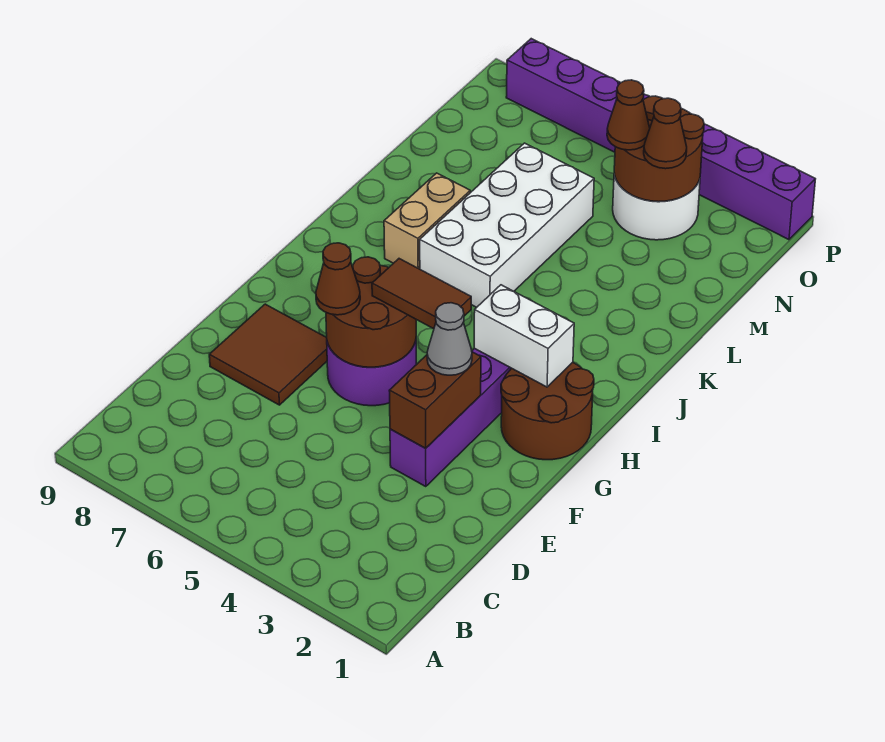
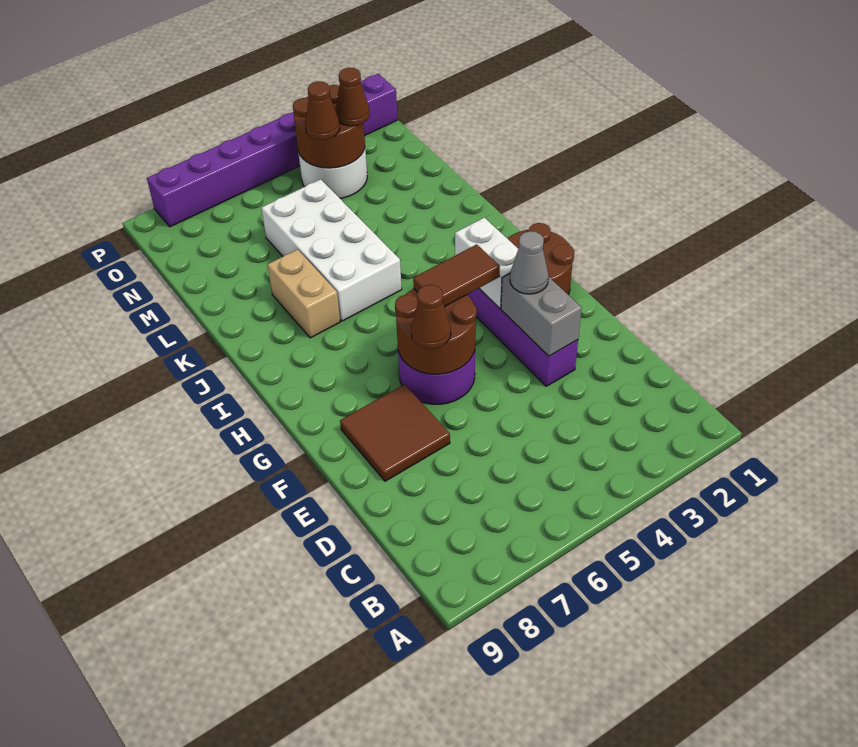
brown brick E3:F3 level 2 -> grey brick E3:F3 level 2
white brick H2:H3 level 2 -> white brick G3:H3 level 2

